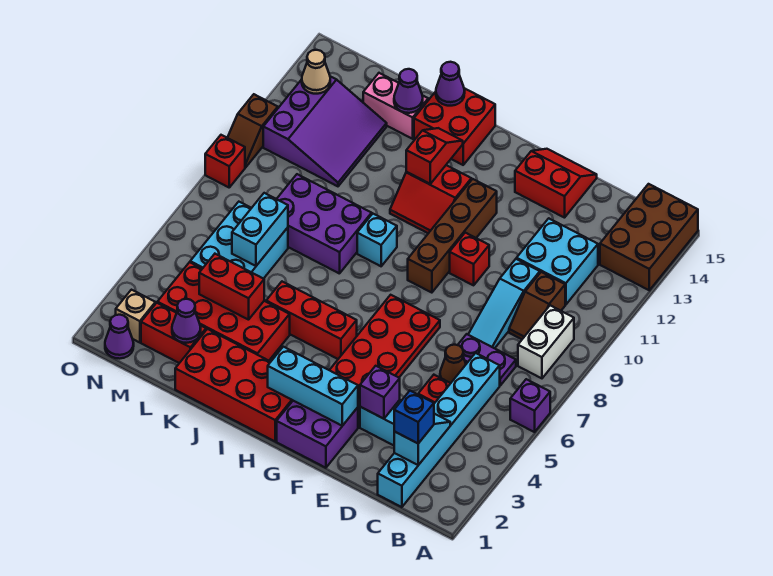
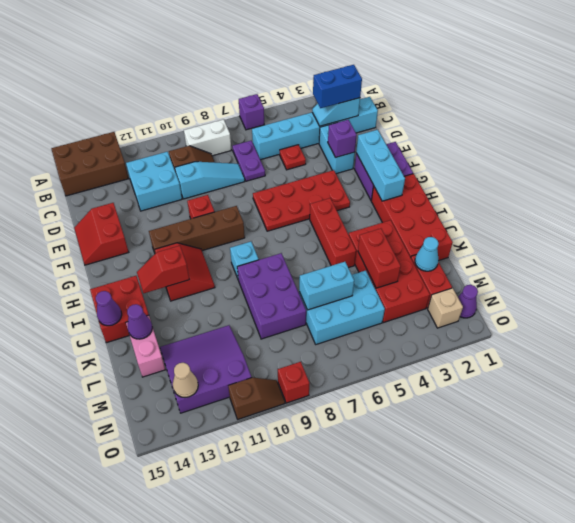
blue brick C2 level 3 -> blue brick C2:C3 level 3
brown cone D6 level 1 -> none
purple cone L2 level 2 -> cyan cone L2 level 2

